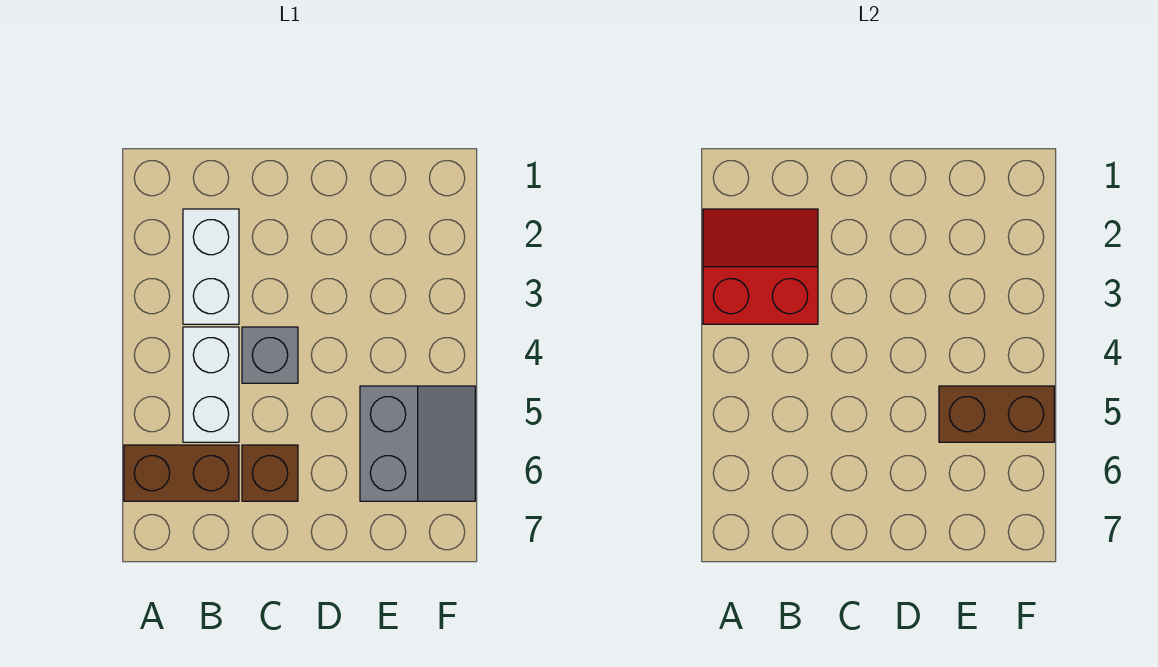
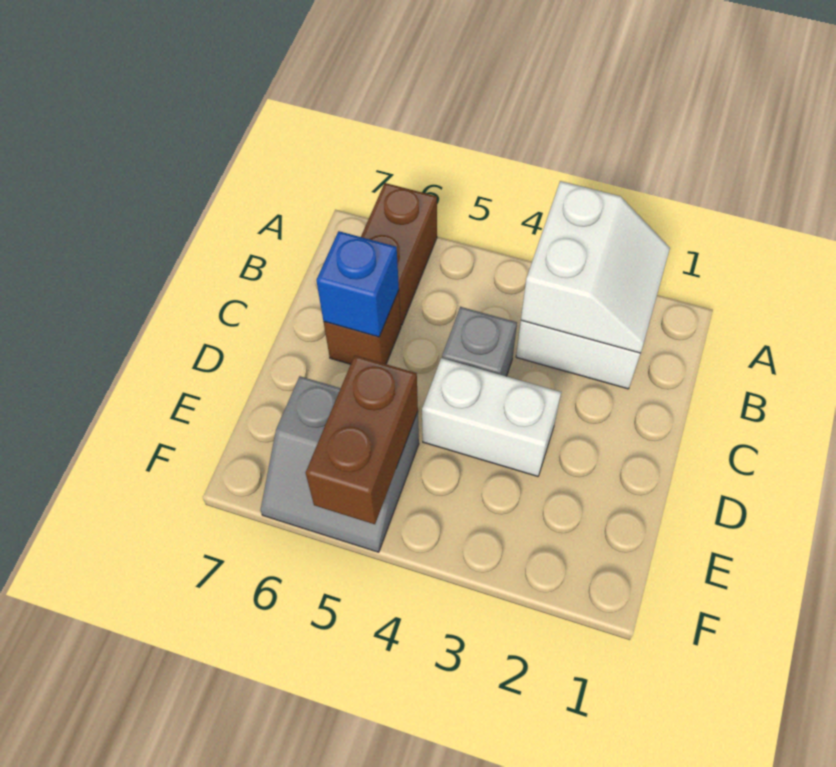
red slope A2:B3 level 2 top 3 -> white slope A2:B3 level 2 top 3
white brick B4:B5 level 1 -> white brick D3:D4 level 1
none -> blue brick C6 level 2

